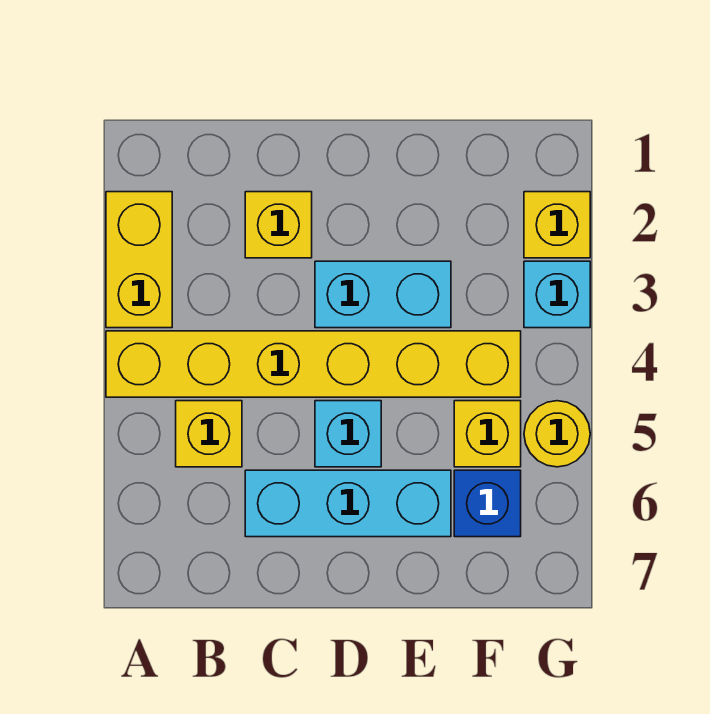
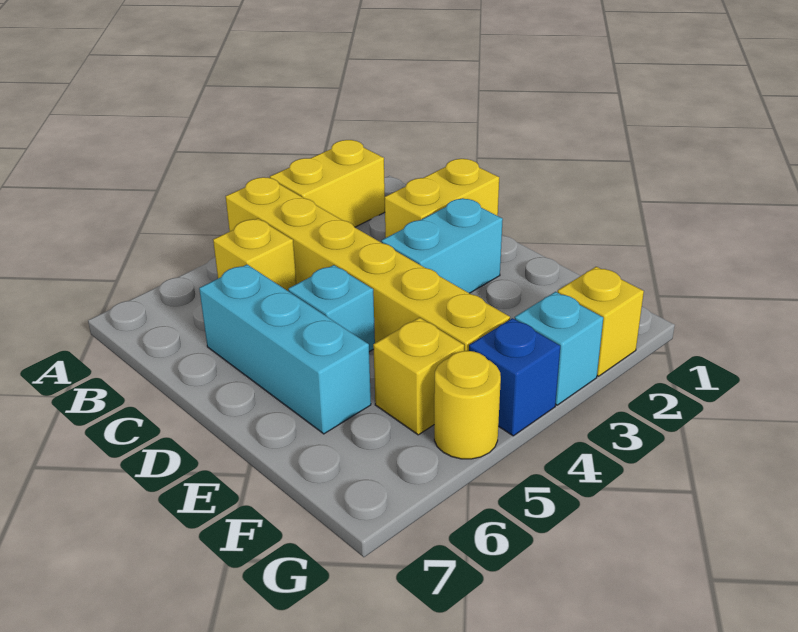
yellow brick C2 level 1 -> yellow brick C1:C2 level 1
cyan brick D3:E3 level 1 -> cyan brick D2:D3 level 1
blue brick F6 level 1 -> blue brick G4 level 1

